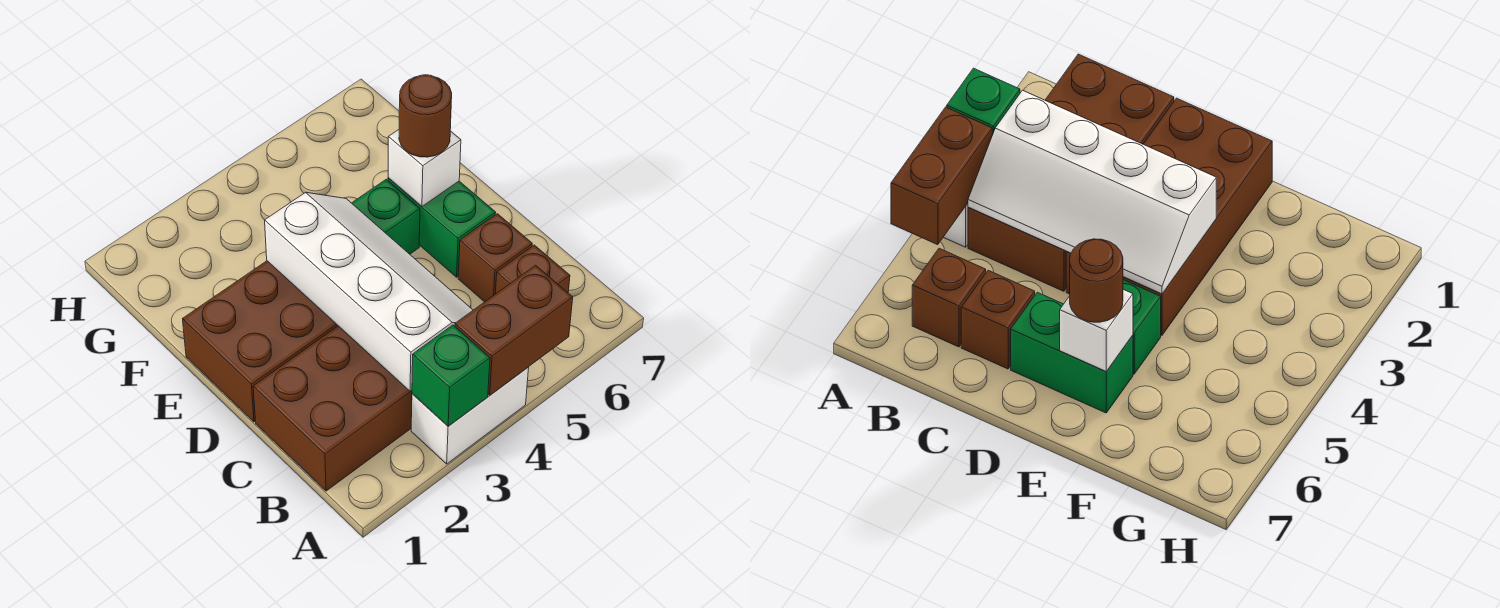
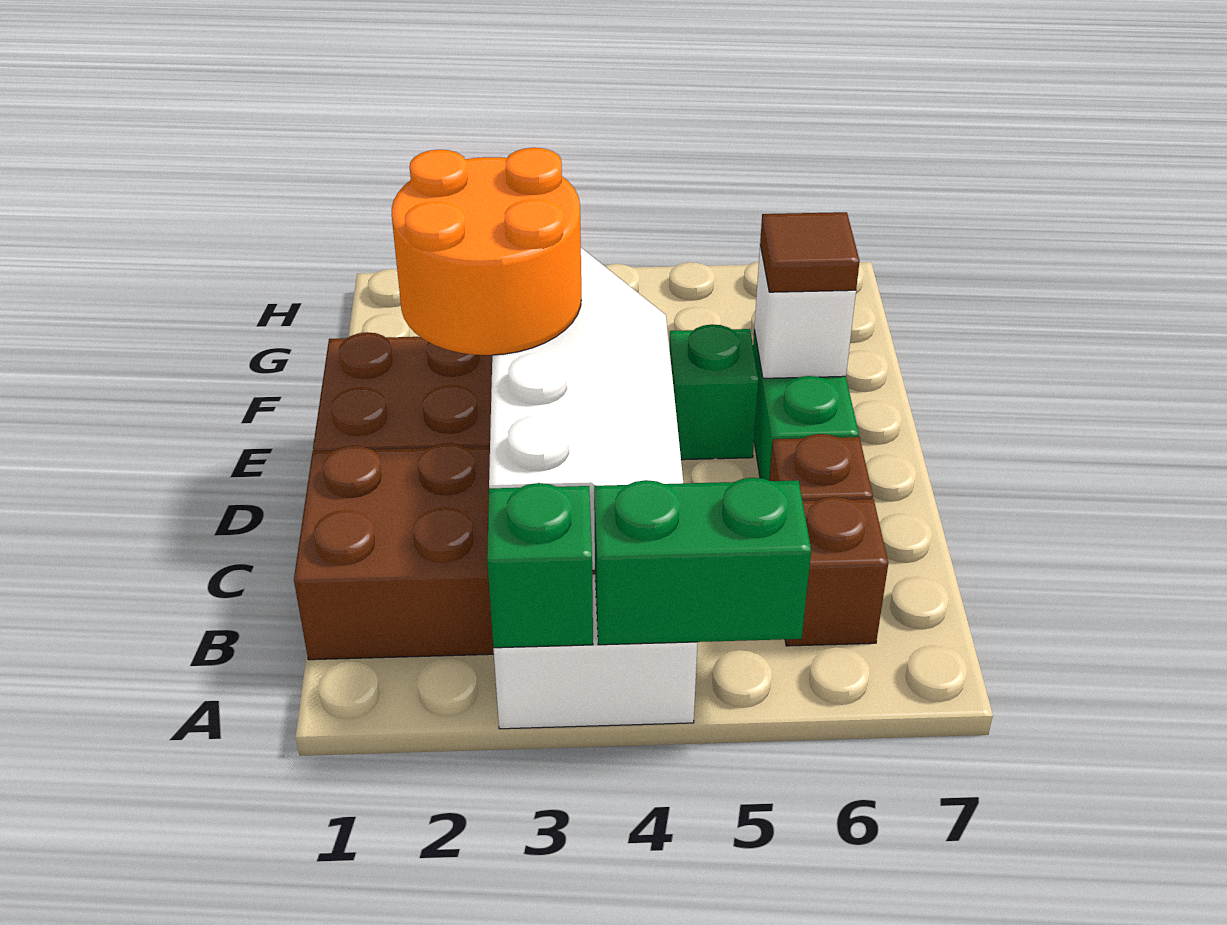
brown brick A4:A5 level 2 -> green brick A4:A5 level 2
none -> orange round brick D2:E3 level 3
brown round brick E6 level 3 -> brown tile E6 level 3

